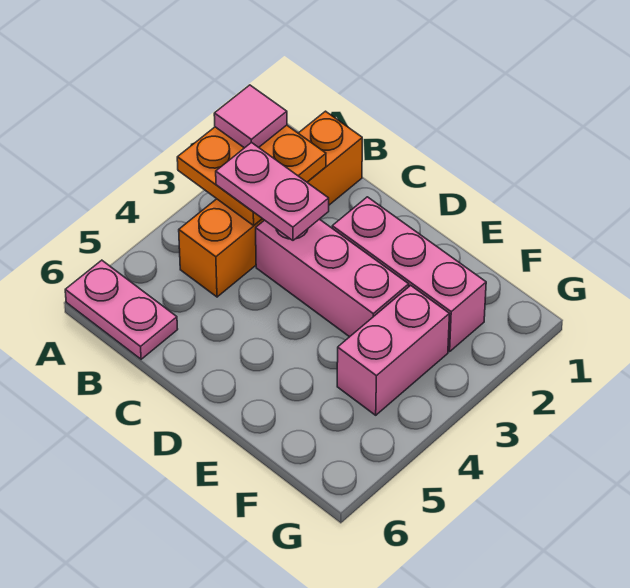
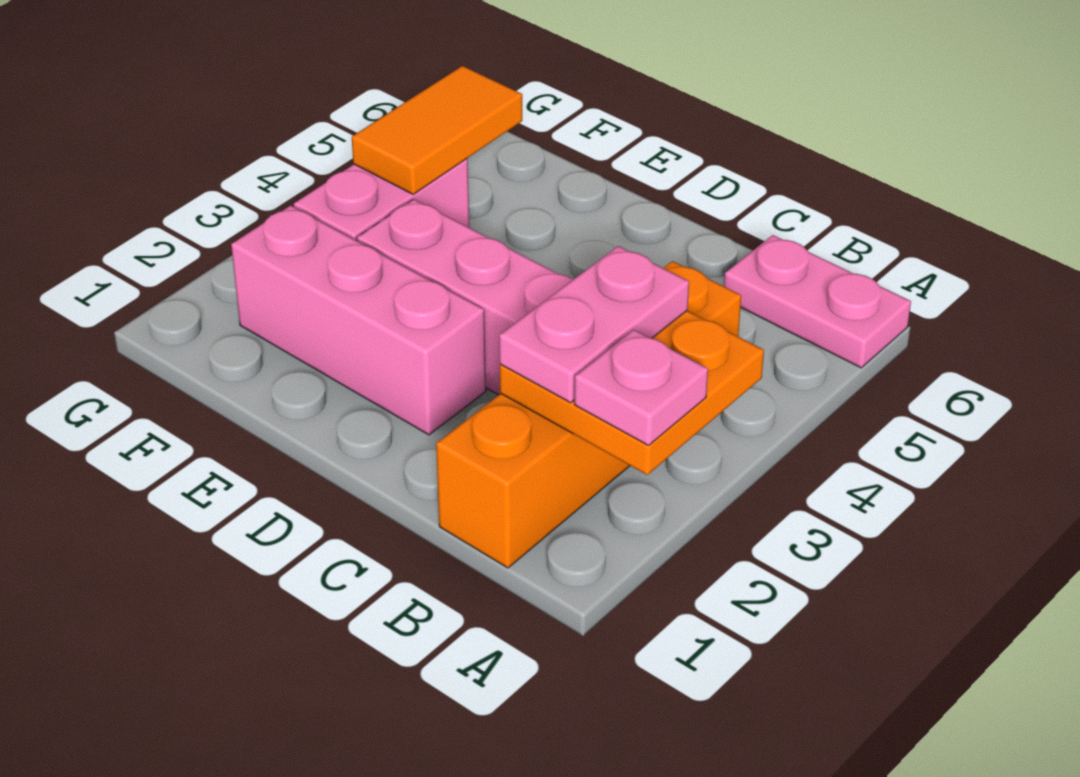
pink tile A2 level 3 -> pink plate A2 level 3
pink plate B3:C3 level 3 -> pink plate B2:B3 level 3
none -> orange tile F4:F5 level 2

